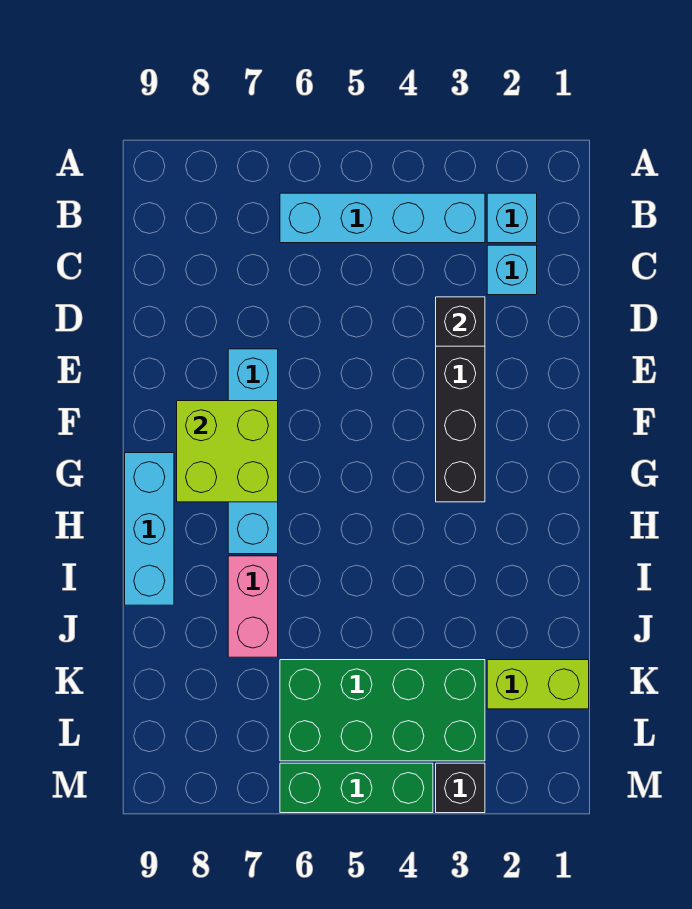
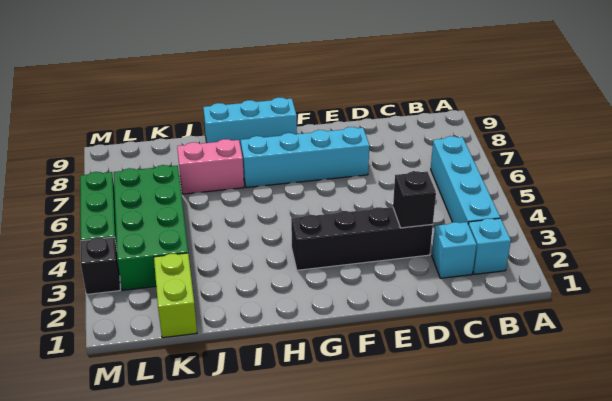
lime brick F7:G8 level 2 -> none

